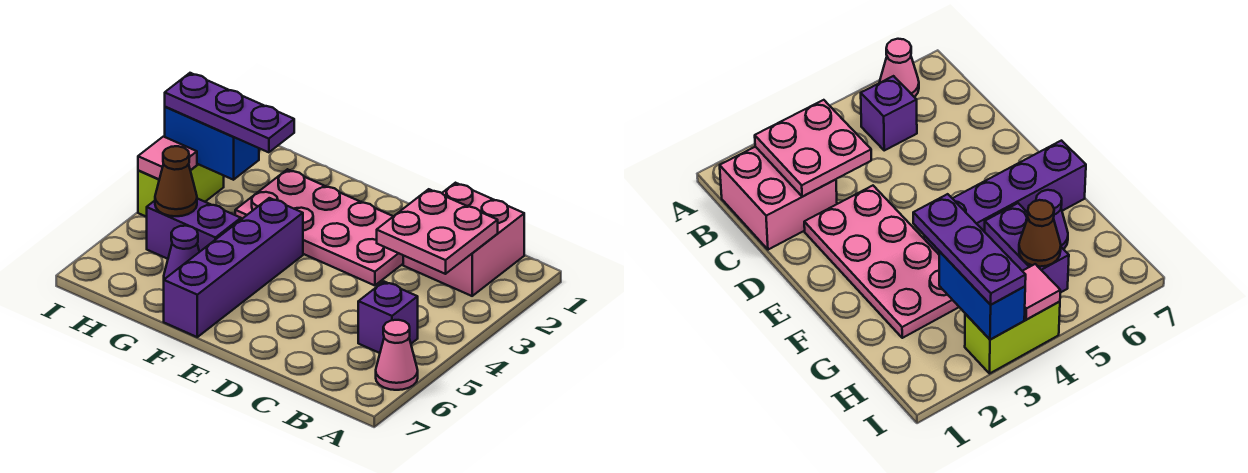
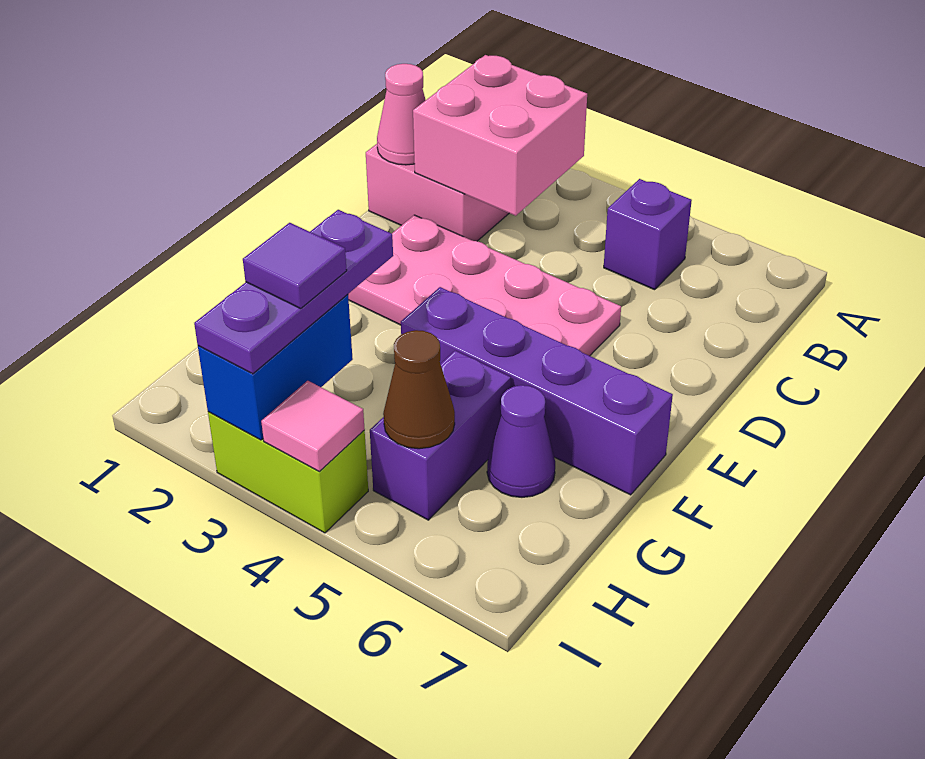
pink cone A6 level 1 -> pink cone C1 level 2
pink plate B2:C3 level 2 -> pink brick B2:C3 level 2
pink plate D2:G3 level 1 -> pink plate D2:E5 level 1
none -> purple tile H3 level 4

